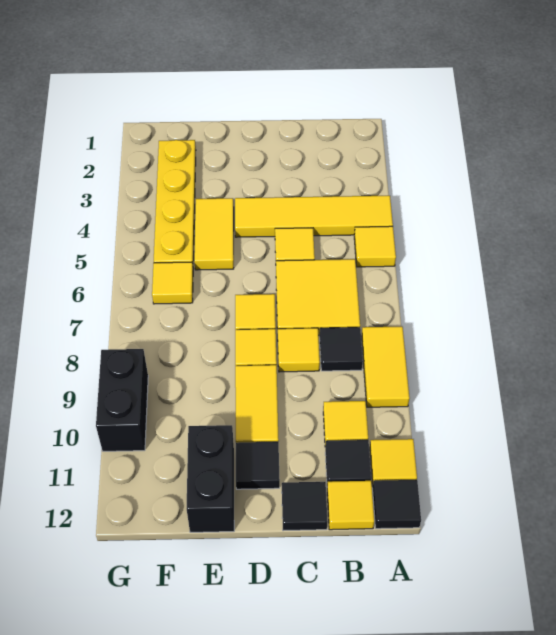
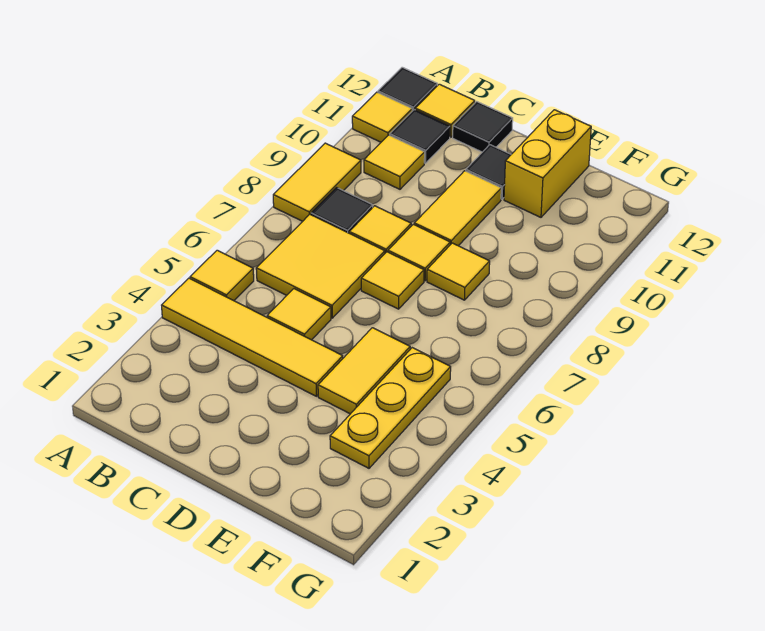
black brick E11:E12 level 1 -> yellow brick E11:E12 level 1
yellow plate F2:F5 level 1 -> yellow plate F3:F5 level 1
yellow tile F6 level 1 -> yellow tile E8 level 1
black brick G9:G10 level 1 -> none

